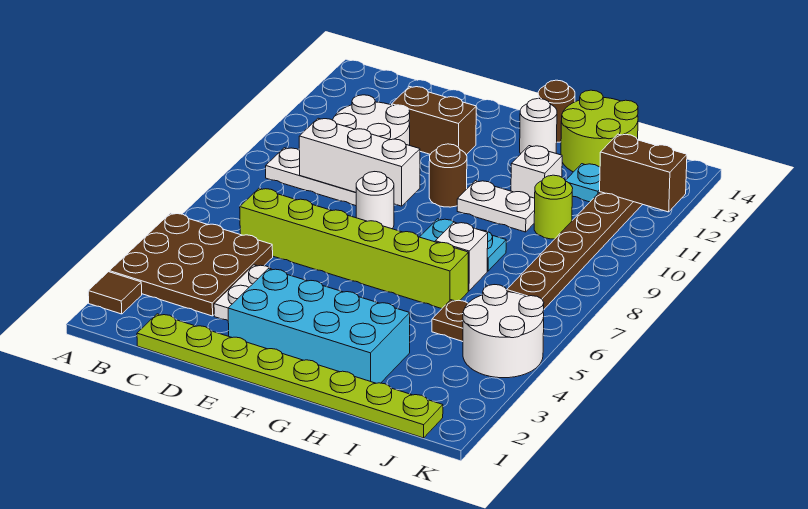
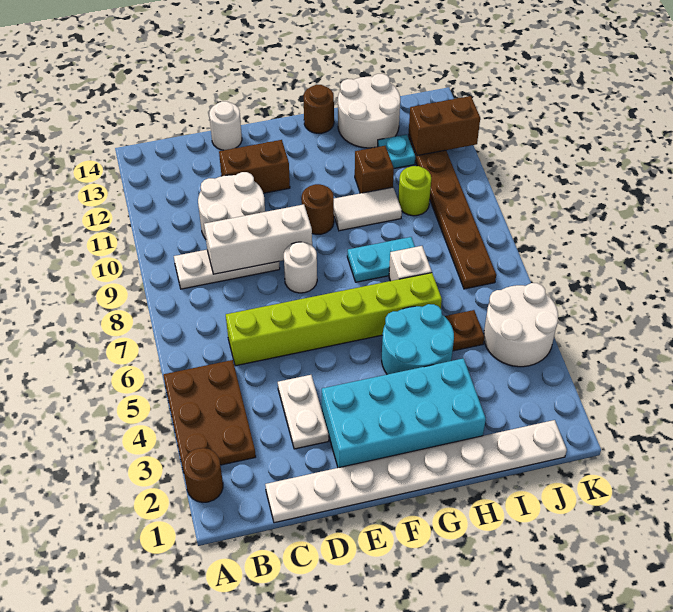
brown tile A2 level 1 -> brown round brick A2 level 1
brown plate A3:C5 level 1 -> brown plate A3:B5 level 1
lime plate C1:J1 level 1 -> white plate C1:J1 level 1
none -> cyan round brick G4:H5 level 1
white plate G10:H10 level 1 -> white tile G10:H10 level 1
white round brick G13 level 1 -> white round brick D14 level 1
white brick H11 level 1 -> brown brick H11 level 1
lime round brick H13:I14 level 1 -> white round brick H13:I14 level 1

